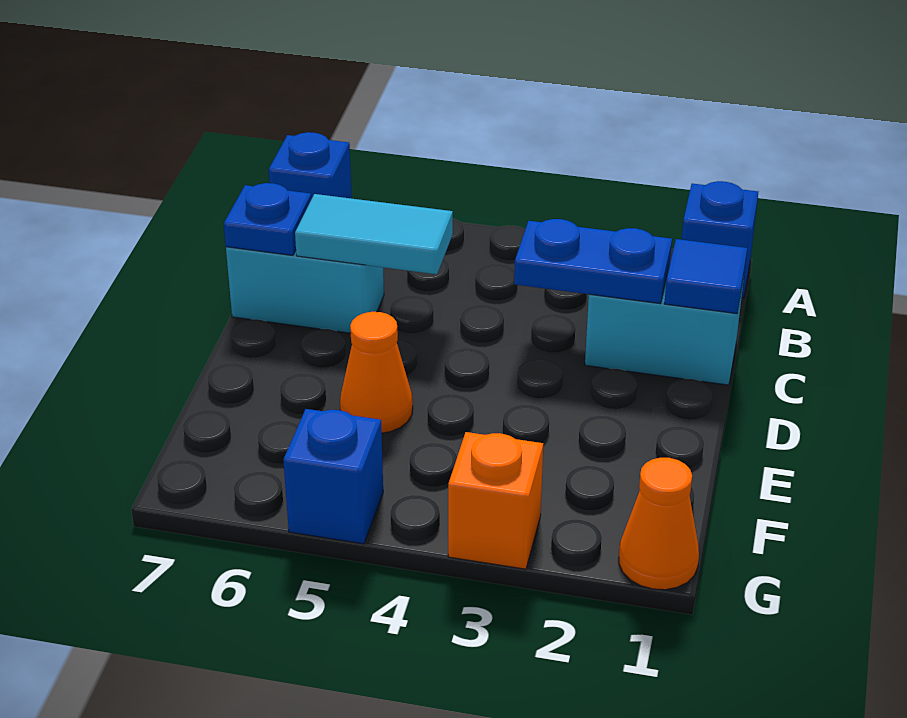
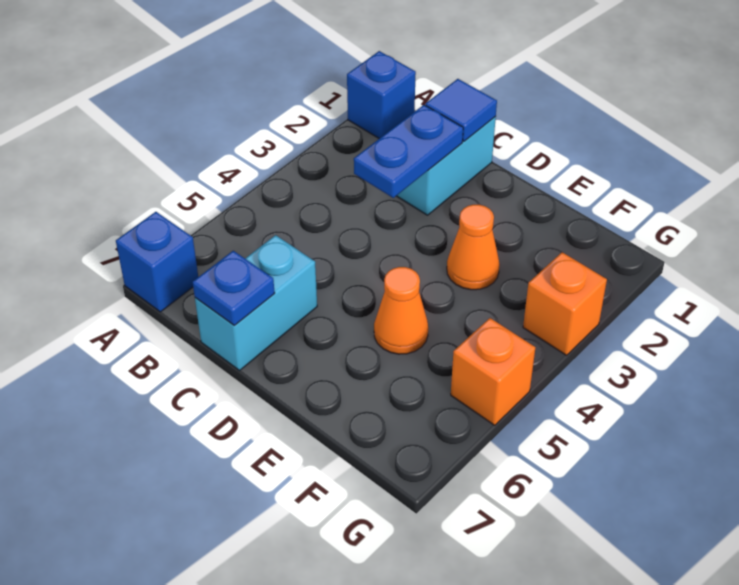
cyan tile C5:C6 level 2 -> none
orange cone G1 level 1 -> orange cone E3 level 1
blue brick G5 level 1 -> orange brick G5 level 1

